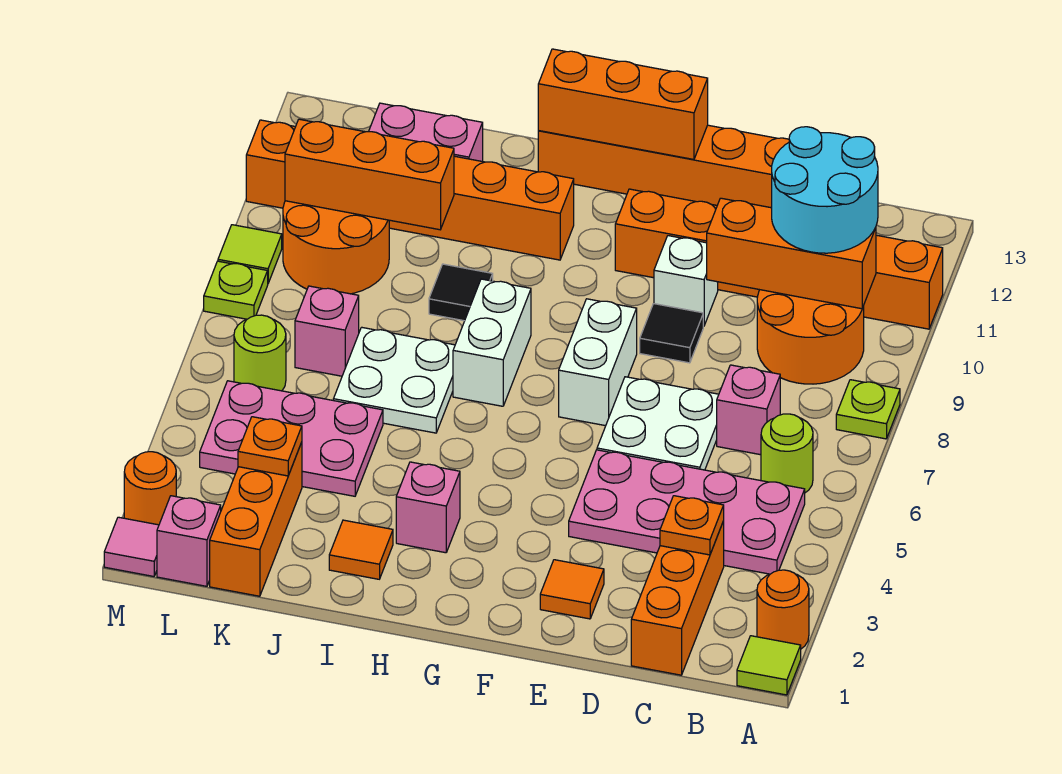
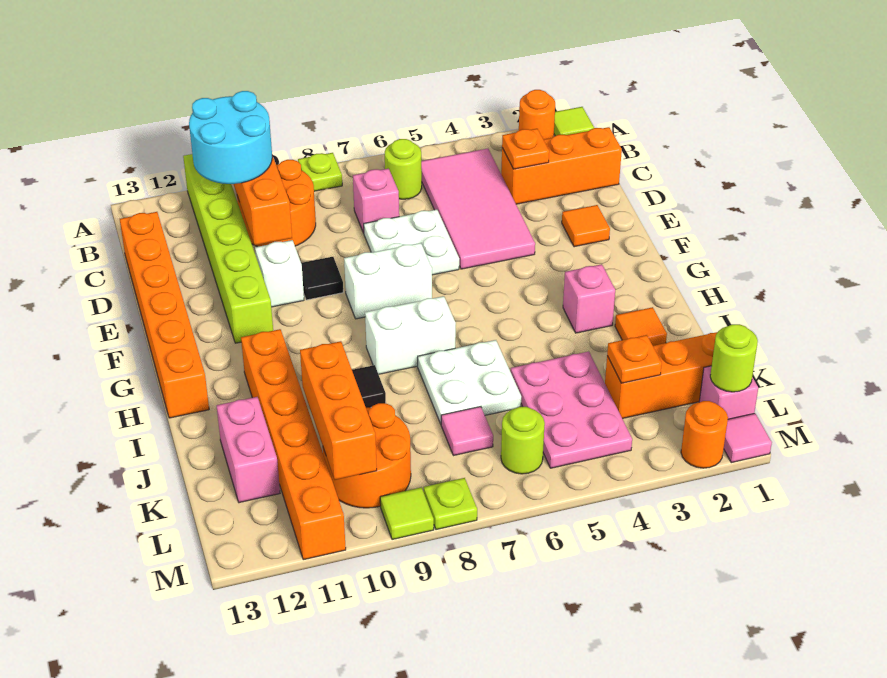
orange brick A11:F11 level 1 -> lime brick A11:F11 level 1
pink plate B4:E5 level 1 -> pink tile B4:E5 level 1
orange brick F13:H13 level 2 -> none
pink brick K7 level 1 -> pink tile K7 level 1
none -> lime round brick L1 level 2

